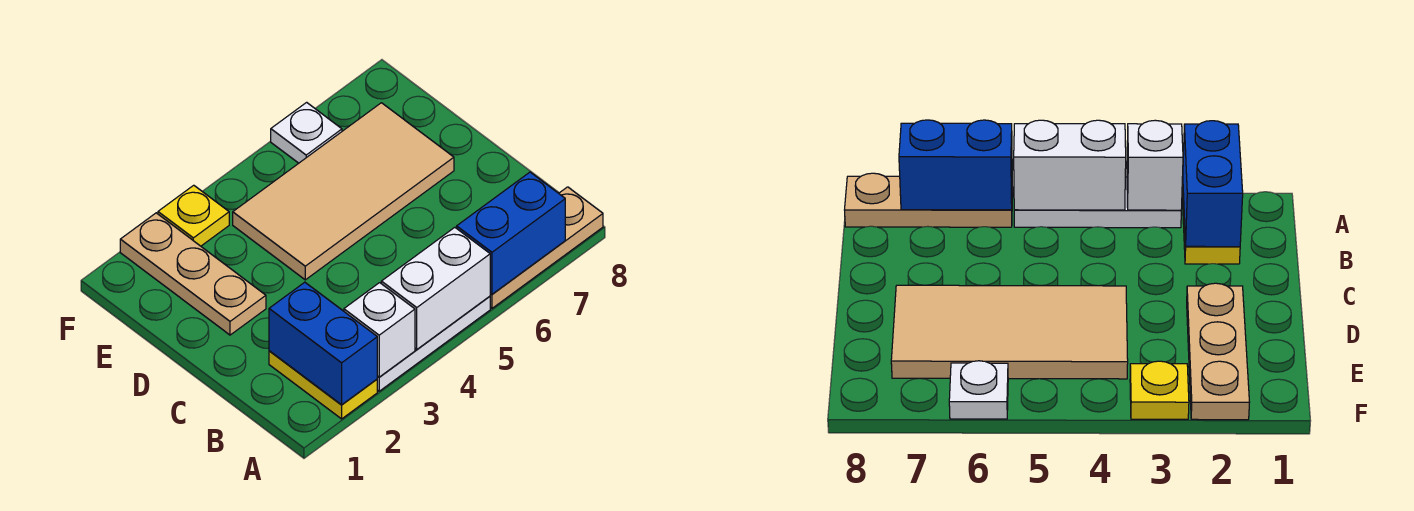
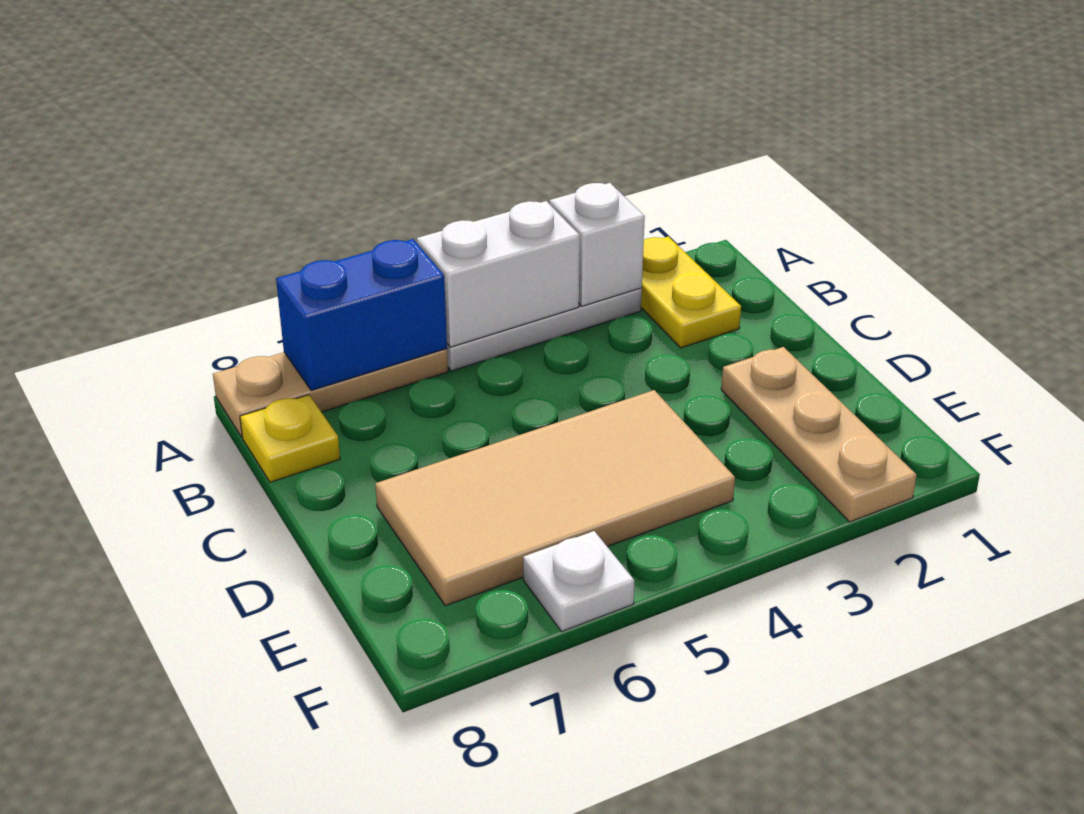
blue brick A2:B2 level 2 -> none
yellow plate F3 level 1 -> yellow plate B8 level 1

